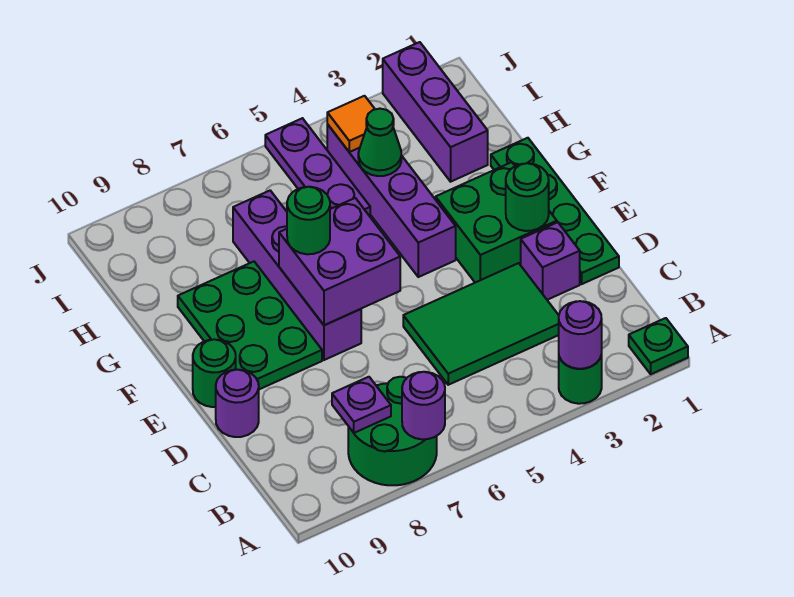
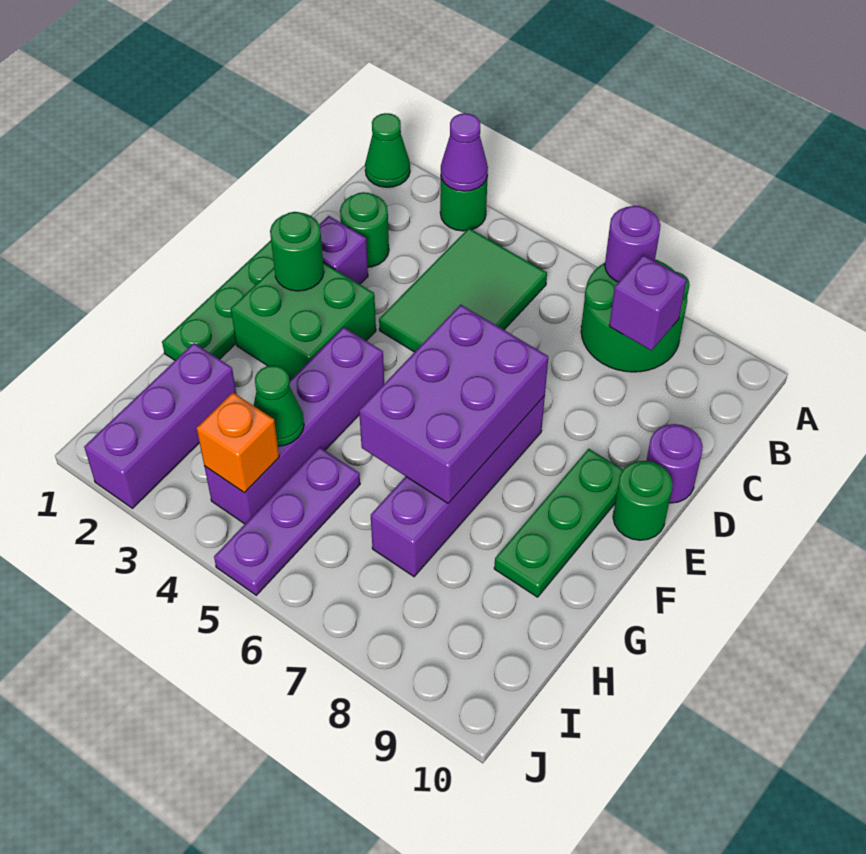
green plate A1 level 1 -> green cone A1 level 1
purple round brick A3 level 2 -> purple cone A3 level 2
purple plate B8 level 2 -> purple brick B8 level 2
green tile C3:D5 level 1 -> green tile B4:D5 level 1
purple brick E6:F7 level 2 -> purple brick E6:G7 level 2
green plate E8:G9 level 1 -> green plate E9:G9 level 1
green round brick F7 level 3 -> green round brick C2 level 1
orange tile I4 level 2 -> orange brick I4 level 2

